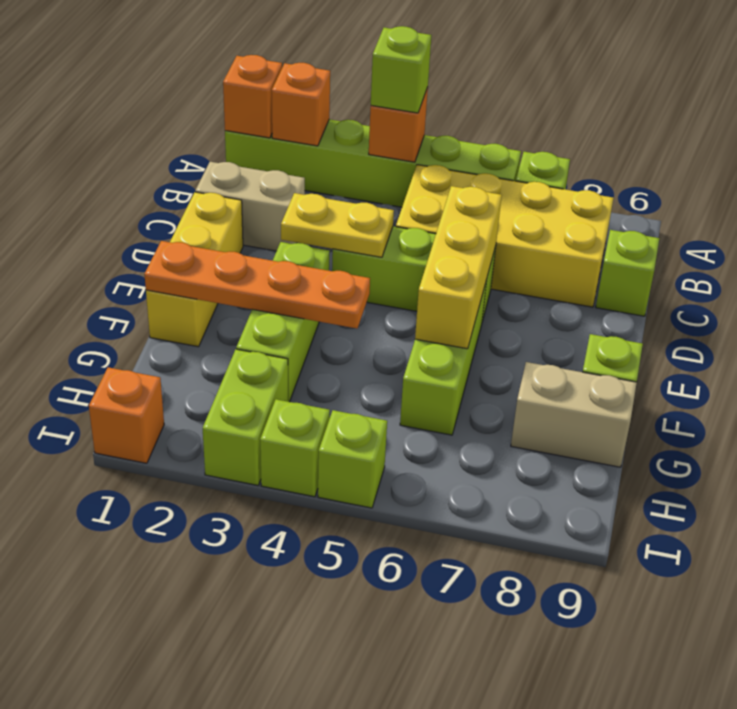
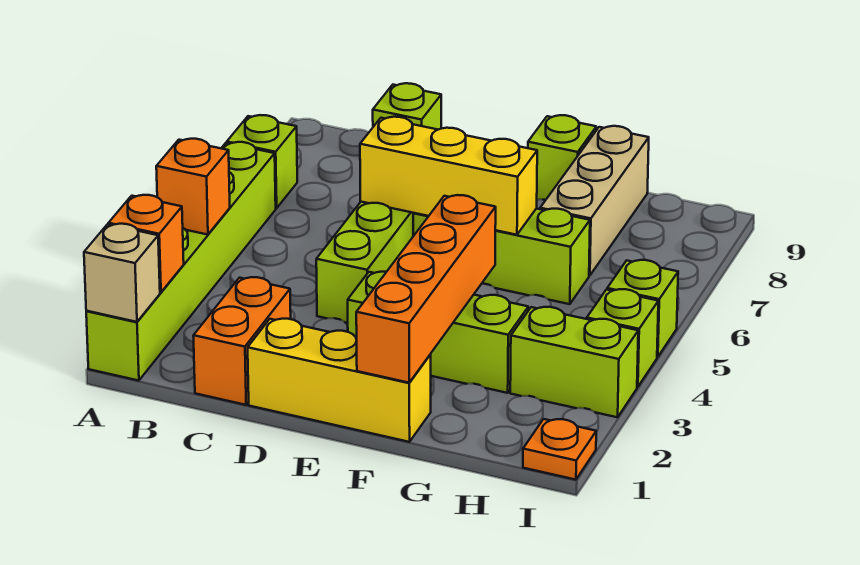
orange brick A1 level 2 -> tan brick A1 level 2
lime brick A4 level 3 -> none
yellow brick B5:C8 level 1 -> none
tan brick C1:C2 level 1 -> orange brick C1:C2 level 1
yellow plate D3:D4 level 2 -> none
orange plate F1:F4 level 2 -> orange brick F1:F4 level 2
tan brick G8:G9 level 1 -> tan brick G7:G9 level 1
orange brick I1 level 1 -> orange plate I1 level 1

